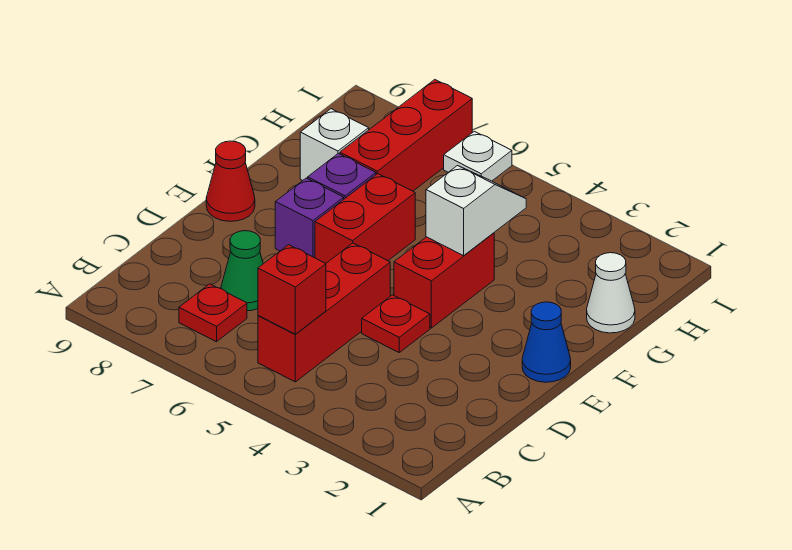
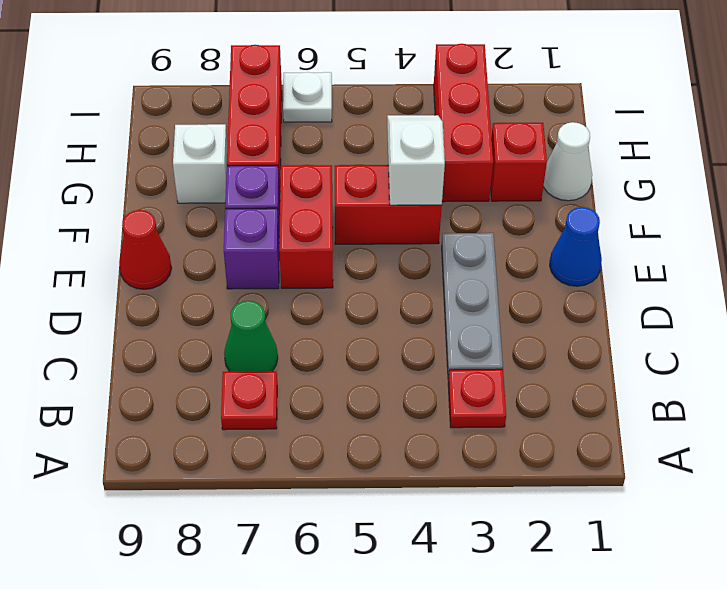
red brick B5:D5 level 1 -> red brick G3:I3 level 1
red brick B5 level 2 -> red brick G2 level 1
none -> grey plate C3:E3 level 1
red plate D4 level 1 -> red plate B3 level 1
red brick E4:F4 level 1 -> red brick F4:F5 level 1

